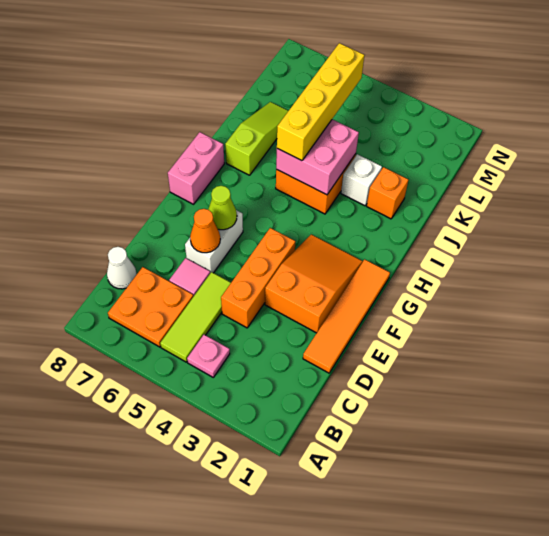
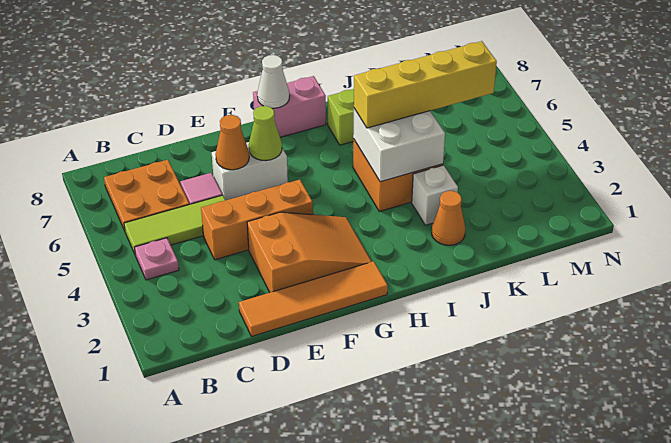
white cone C8 level 1 -> white cone G8 level 2
pink brick I4:J5 level 2 -> white brick I4:J5 level 2
orange brick J2 level 1 -> orange cone J2 level 1

